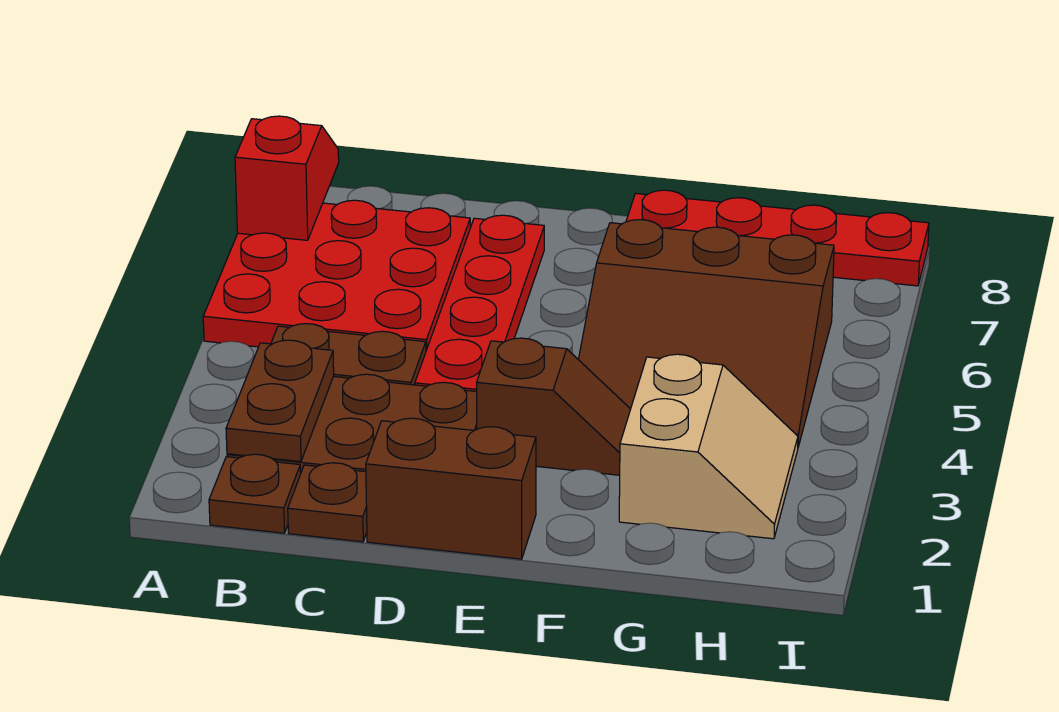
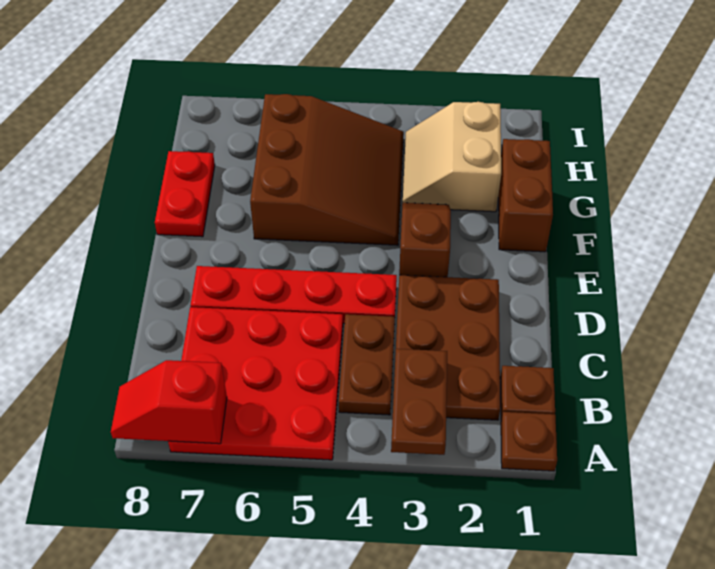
brown plate B2:B3 level 2 -> brown plate A3:B3 level 2
brown plate C1 level 1 -> brown plate A1 level 1
brown brick D1:E1 level 1 -> brown brick F1:G1 level 1
red plate F8:I8 level 1 -> red plate F8:G8 level 1
tan slope G2:H3 level 1 top G -> tan slope G2:H3 level 1 top 2

